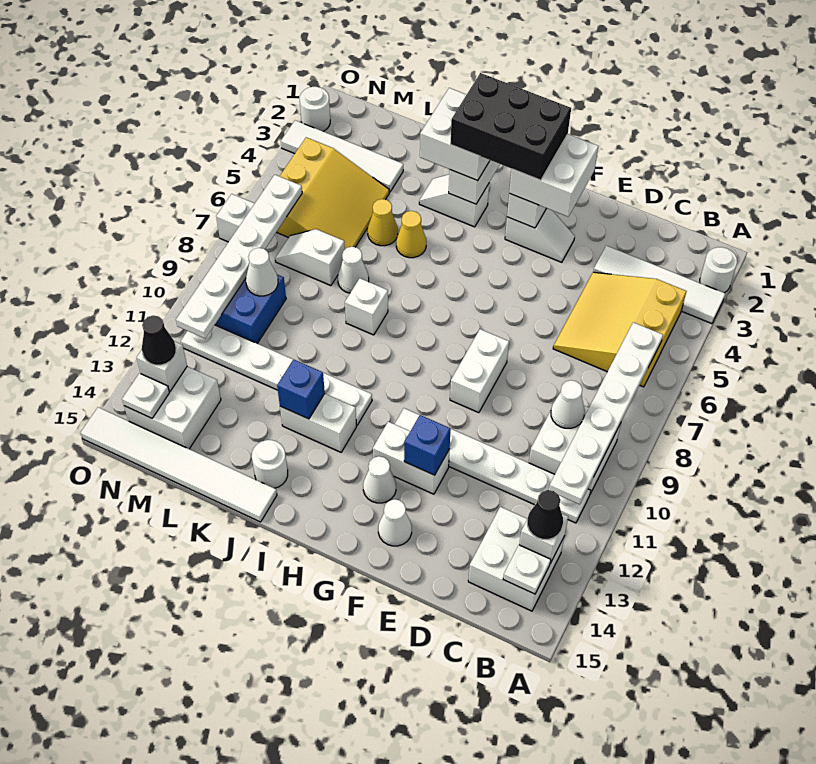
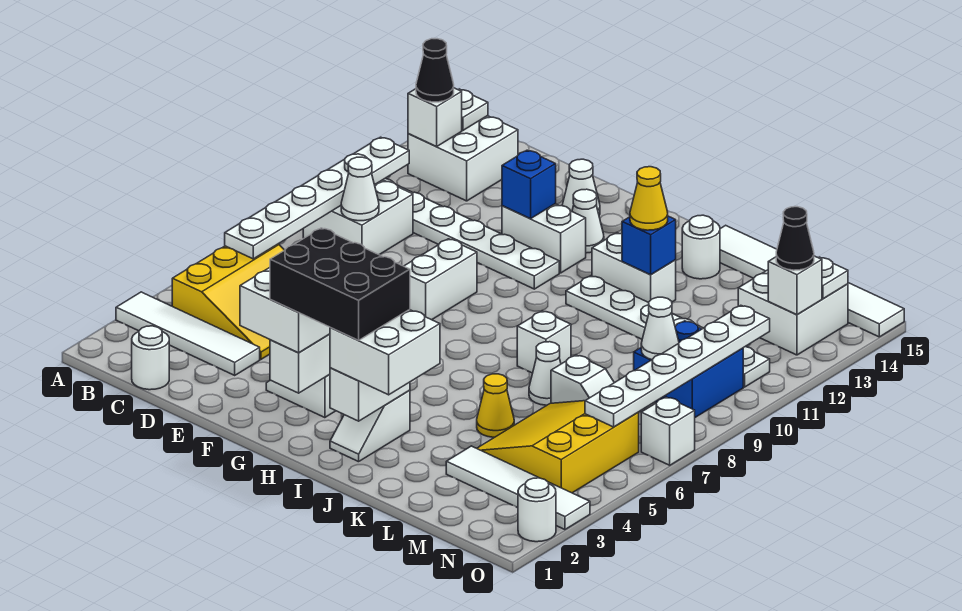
white round brick A2 level 1 -> white round brick C1 level 1
white slope I3:J3 level 1 top I -> white slope I2:I3 level 1 top 3
yellow cone J5 level 1 -> yellow cone J12 level 3

